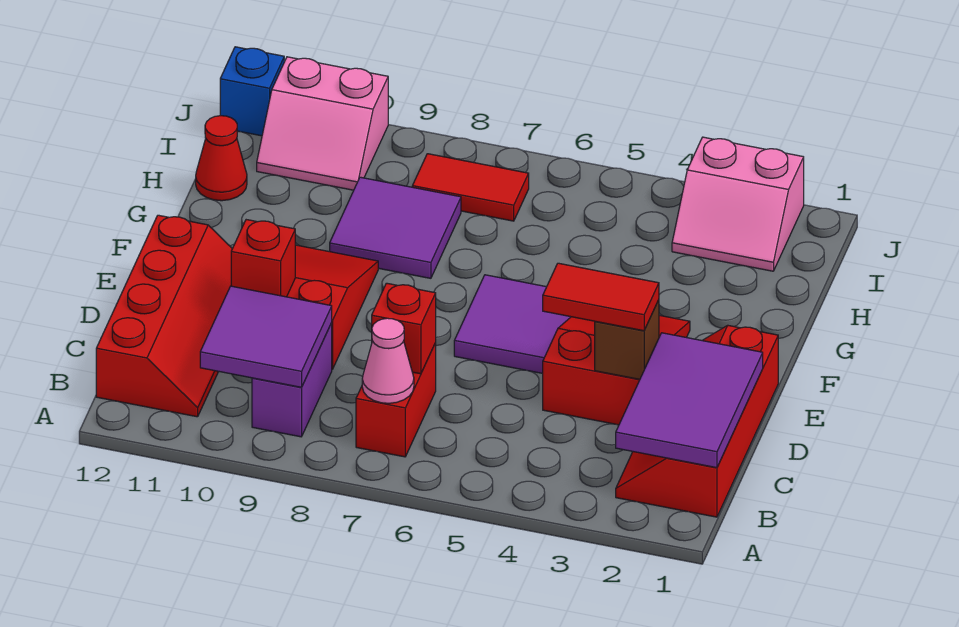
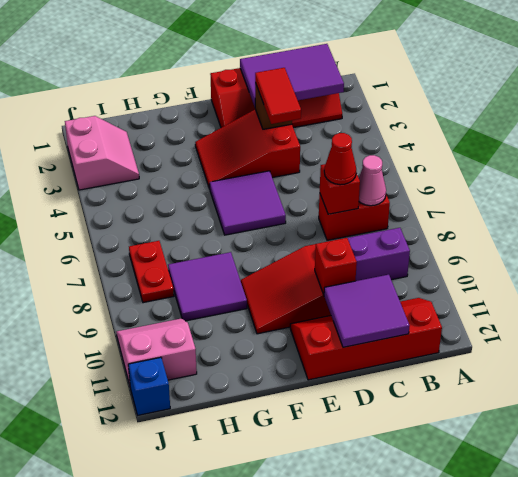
purple tile B9:C10 level 2 -> purple tile C11:D12 level 2
red cone H12 level 1 -> red cone C7 level 3
red tile I7:I8 level 1 -> red plate I7:I8 level 1
pink slope I10:J11 level 1 top J -> pink slope I10:J11 level 1 top 11

